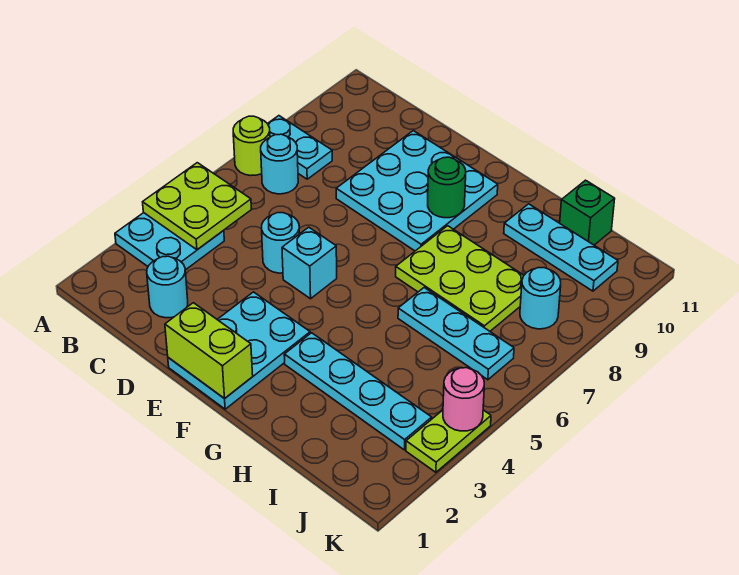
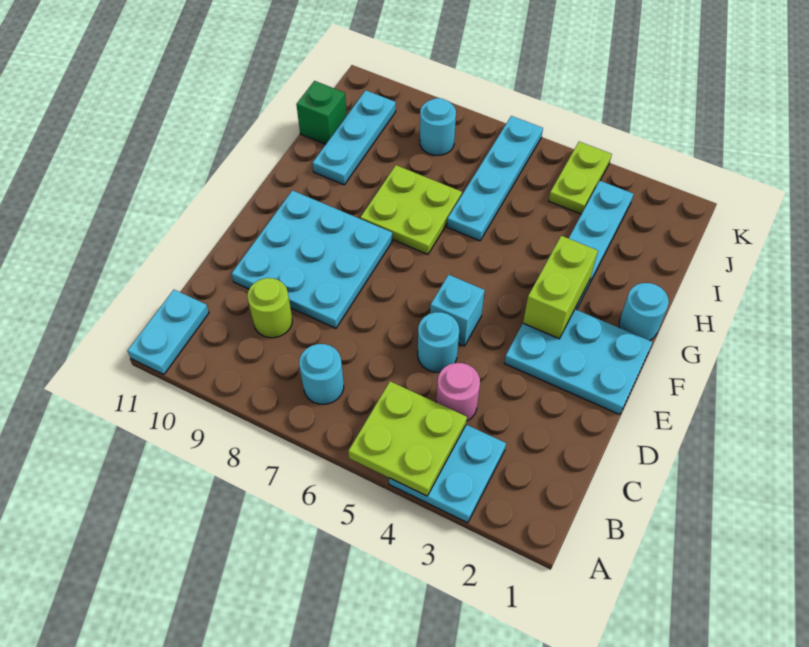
lime round brick A7 level 1 -> lime round brick C9 level 1
cyan plate A8:B8 level 1 -> cyan plate A11:B11 level 1
cyan round brick C2 level 1 -> cyan round brick G1 level 1
lime brick E1:F1 level 2 -> lime brick F3:G3 level 2
green round brick F9 level 2 -> none
lime plate G7:I8 level 1 -> lime plate G7:H8 level 1
cyan plate H6:J6 level 1 -> cyan plate H6:K6 level 1
lime plate K3:K4 level 1 -> lime plate J4:K4 level 1
pink round brick K4 level 2 -> pink round brick C4 level 1

